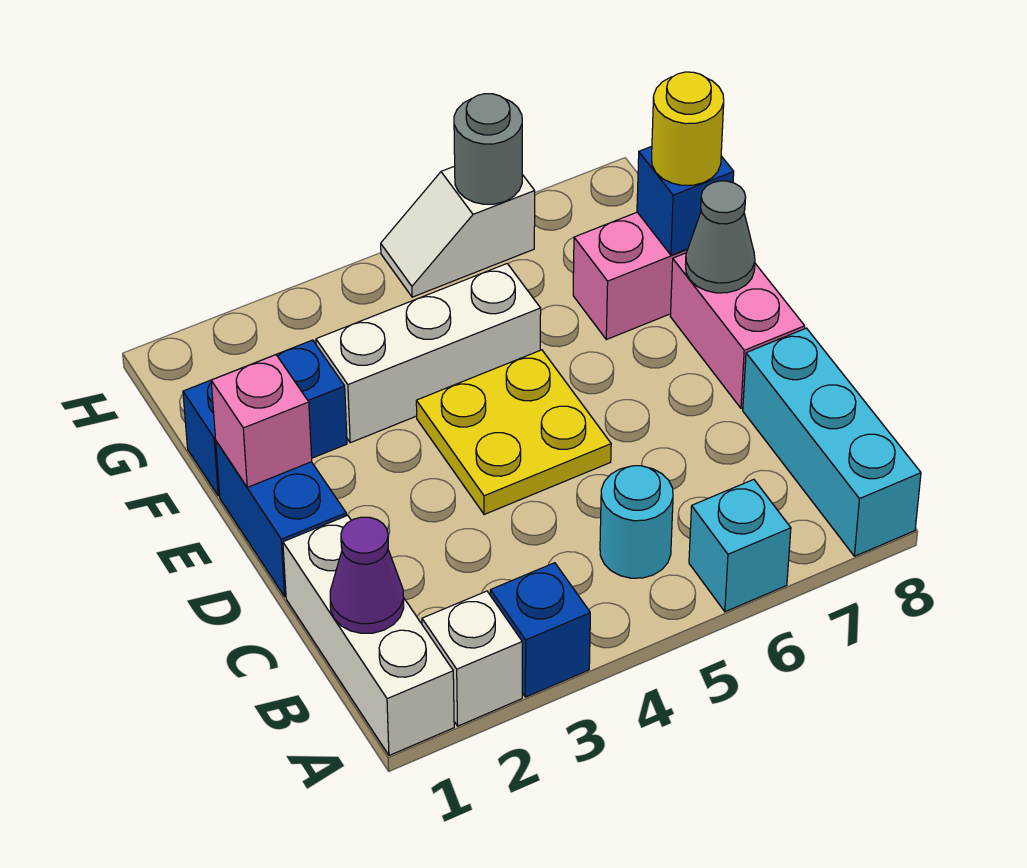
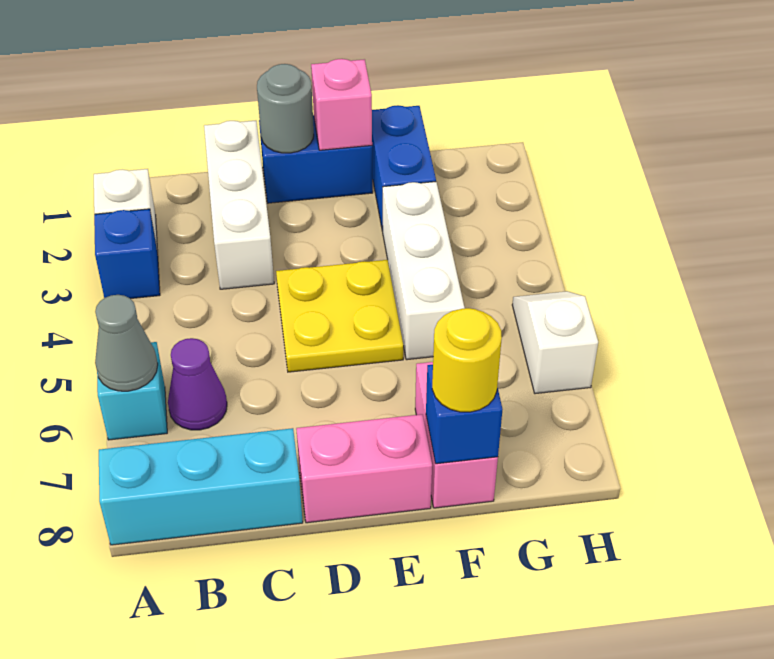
white brick A1:C1 level 1 -> white brick C1:C3 level 1
purple cone B1 level 2 -> purple cone B6 level 1
cyan round brick B5 level 1 -> none
grey cone E8 level 2 -> grey cone A6 level 2
grey round brick H6 level 2 -> grey round brick D1 level 2

